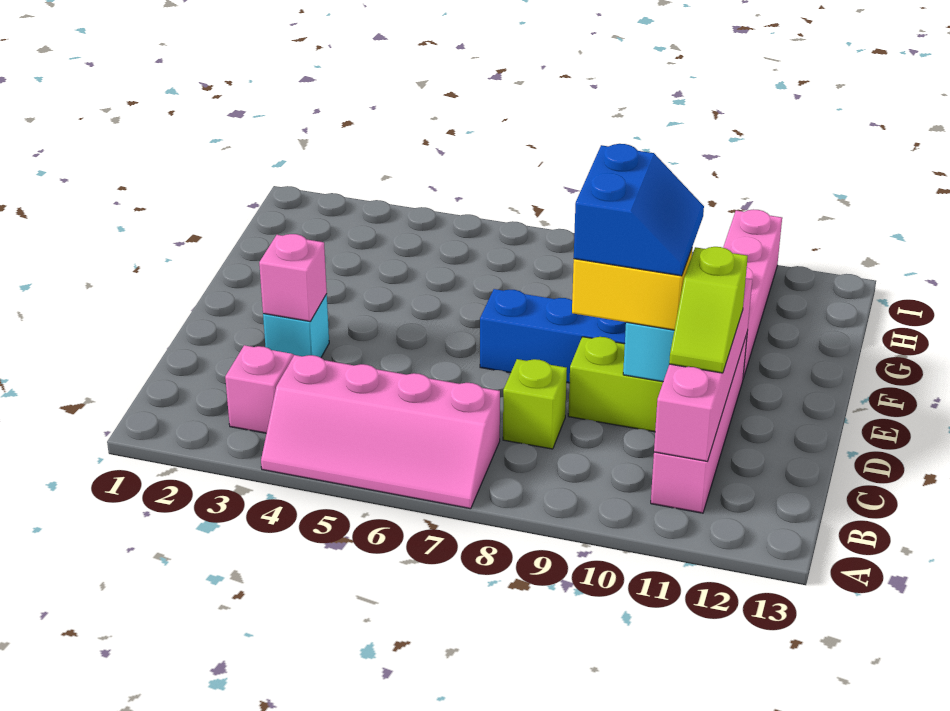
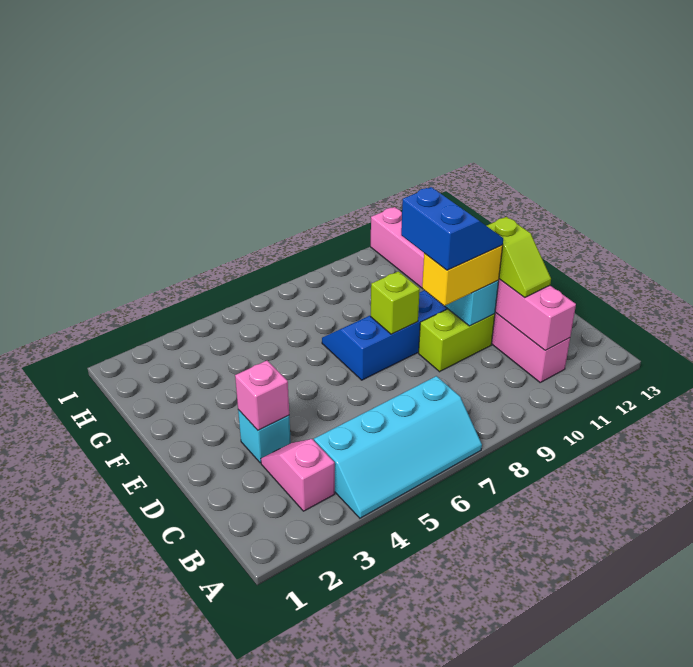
pink slope A4:B7 level 1 top B -> cyan slope A4:B7 level 1 top B
lime brick C8 level 1 -> lime brick E8 level 2

